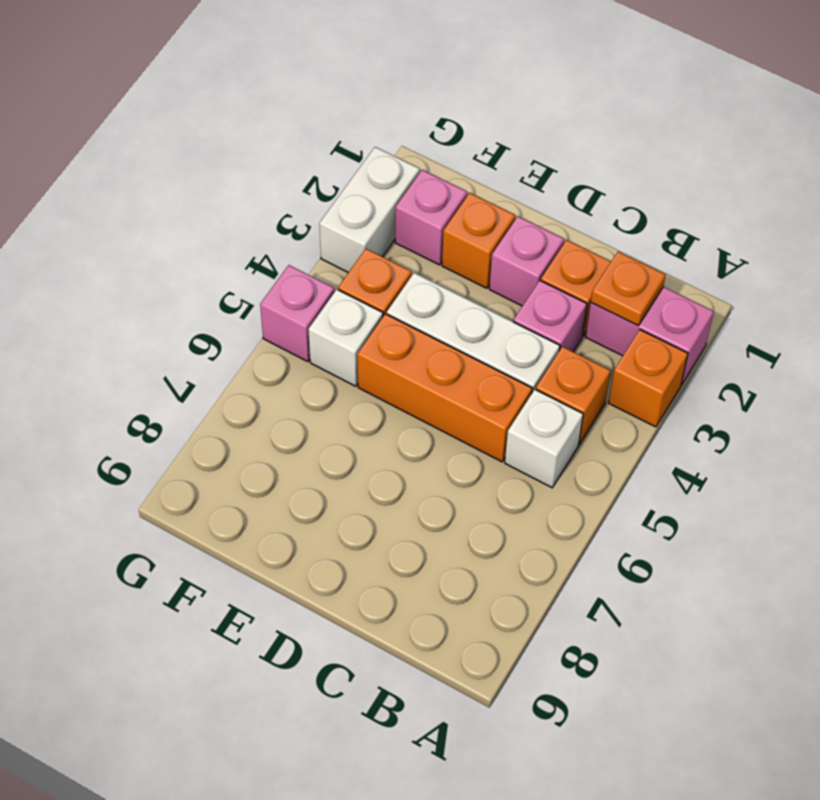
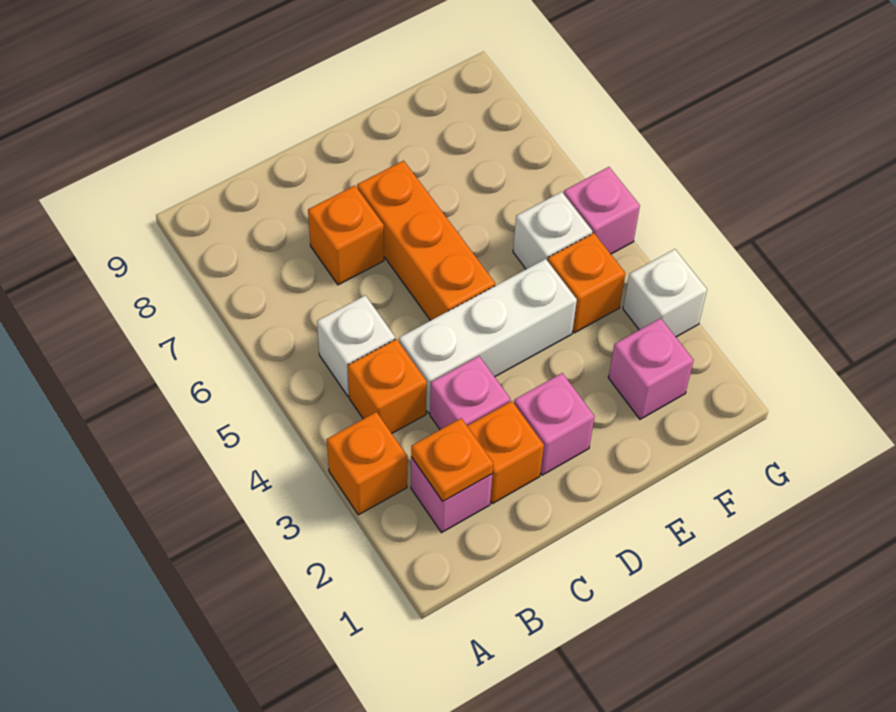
pink brick A2:B2 level 1 -> pink brick B2 level 1
orange brick C5:E5 level 1 -> orange brick D5:D7 level 1
orange brick E2 level 1 -> orange brick C7 level 1
white brick G2:G3 level 1 -> white brick G3 level 1

